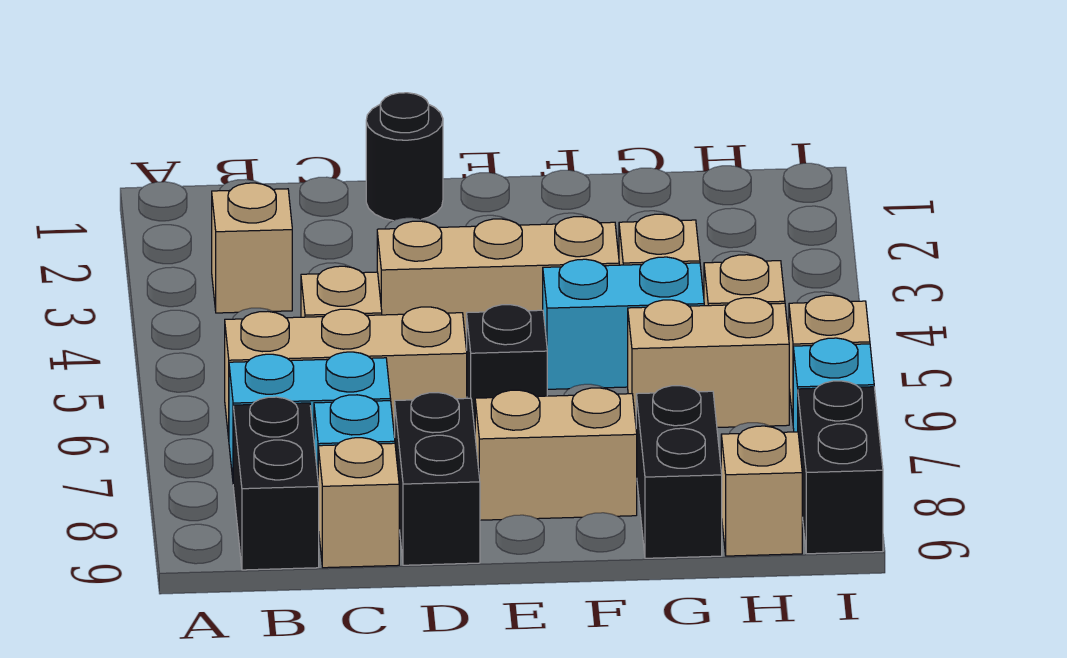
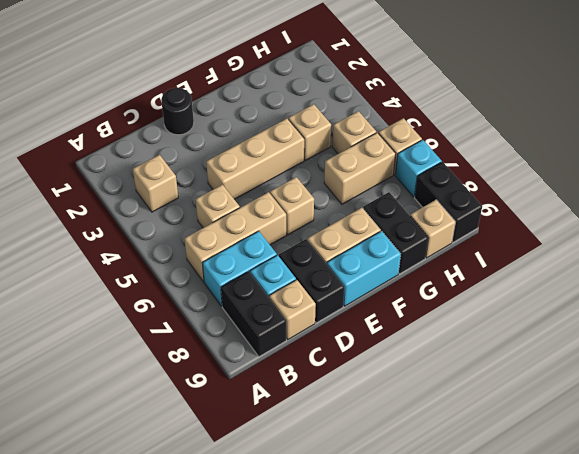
black brick E6 level 1 -> tan brick E6 level 1
cyan brick F5:G5 level 1 -> cyan brick E9:F9 level 1

